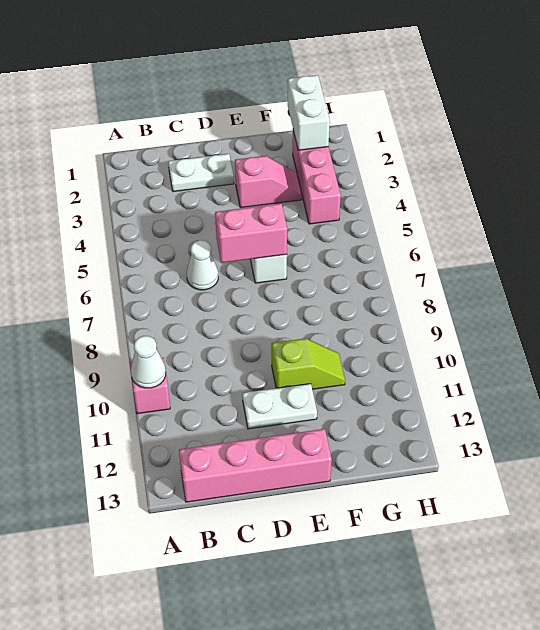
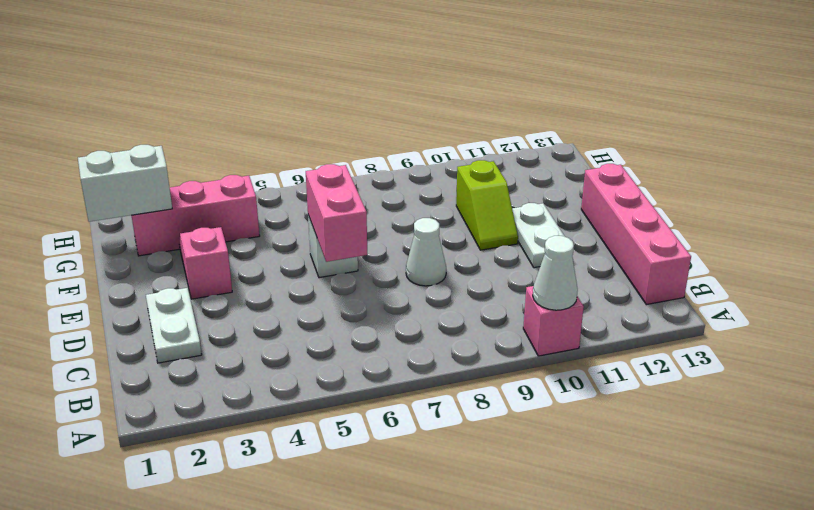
white cone C6 level 1 -> white cone D8 level 1
lime slope E10:F10 level 1 top E -> lime slope E10:F10 level 1 top F

